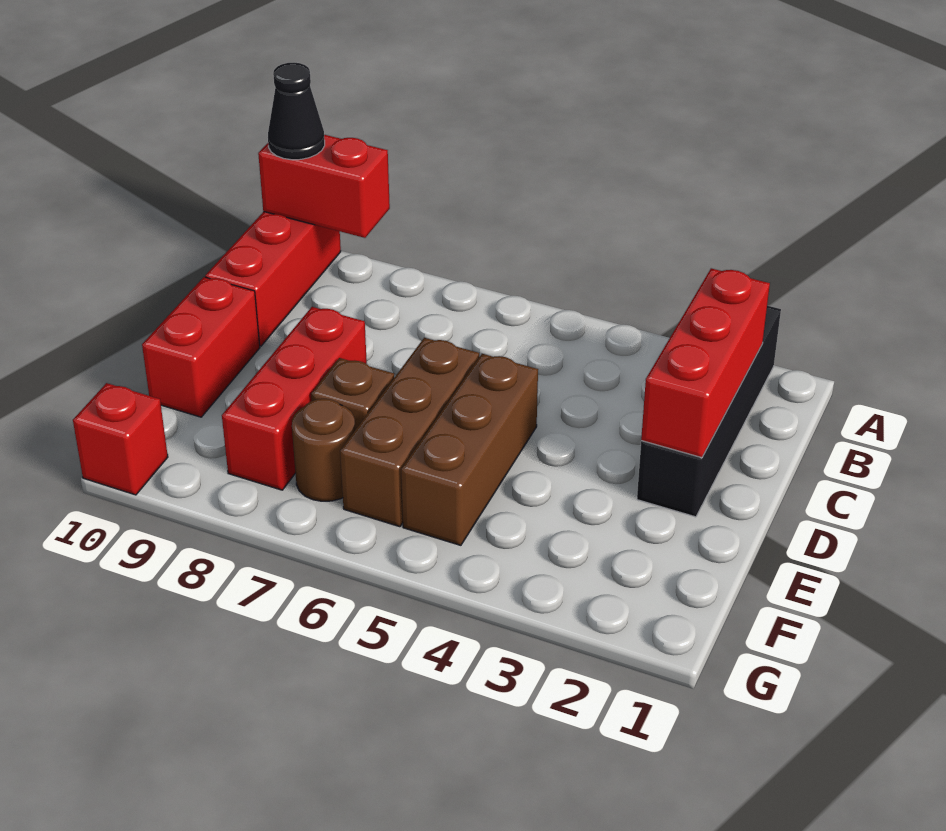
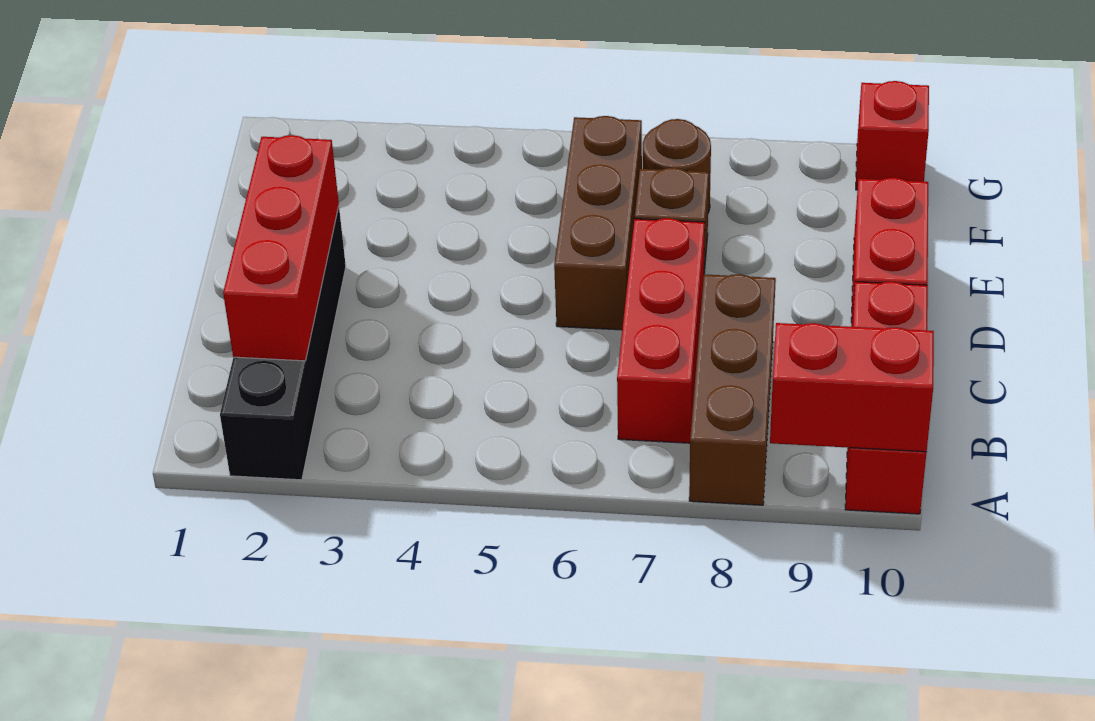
black cone A10 level 3 -> none
brown brick D5:F5 level 1 -> brown brick A8:C8 level 1
red brick D8:F8 level 1 -> red brick B7:D7 level 1

